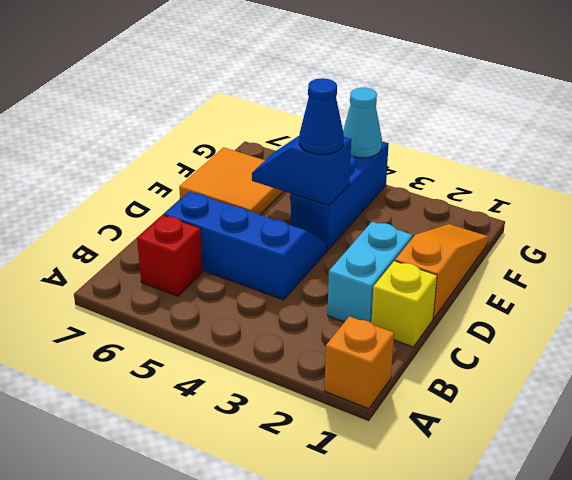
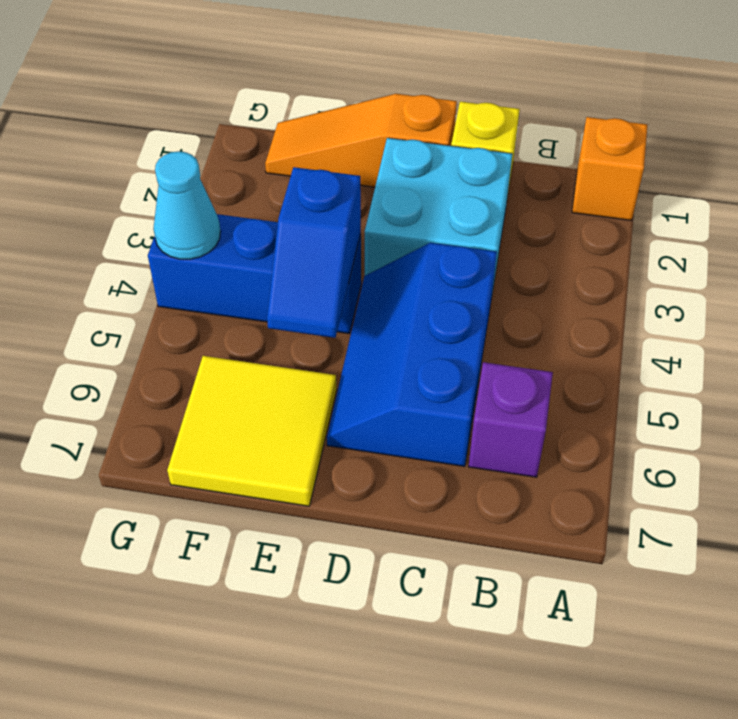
red brick B6 level 1 -> purple brick B6 level 1
cyan brick C2:D2 level 1 -> cyan brick C2:D3 level 1
blue cone E4 level 3 -> none
orange tile E6:F7 level 1 -> yellow tile E6:F7 level 1

